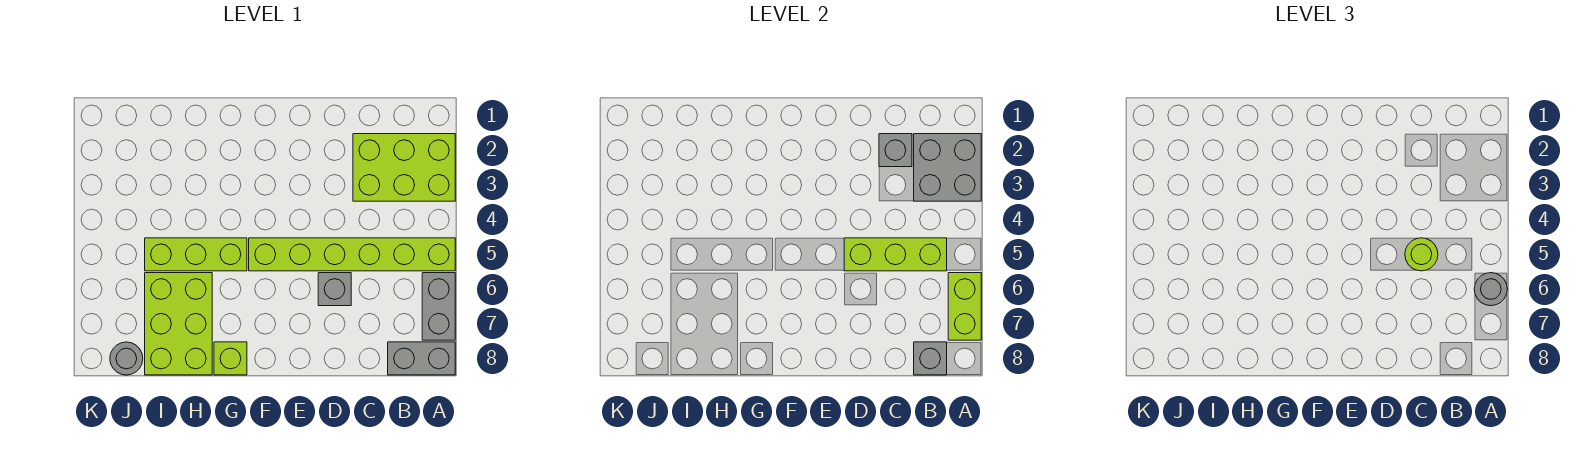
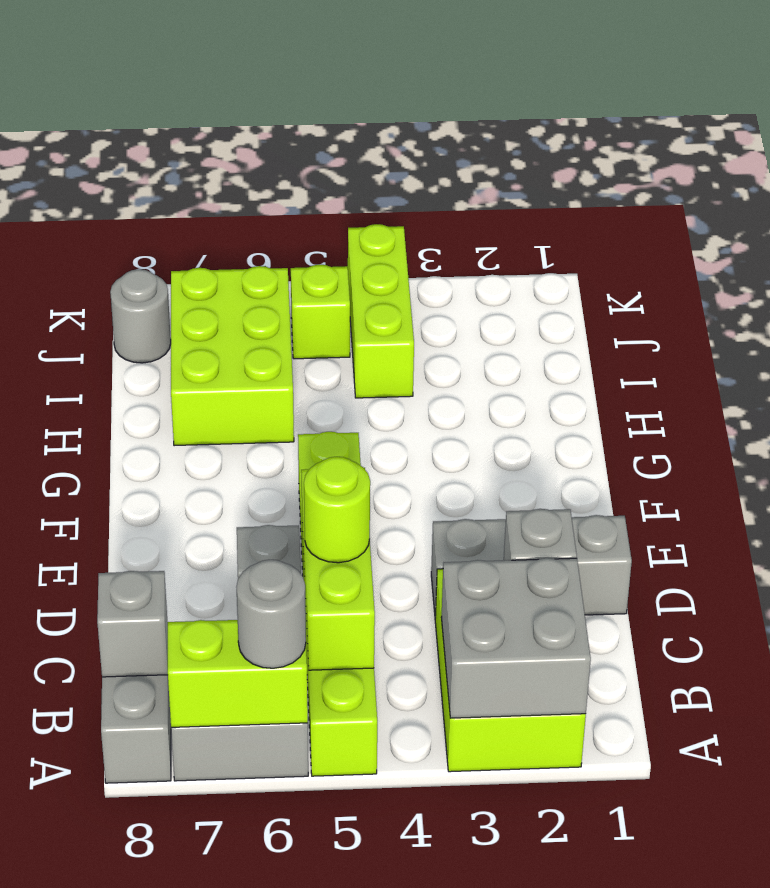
none -> grey brick D1:D3 level 1
lime brick G5:I5 level 1 -> lime brick I4:K4 level 1
lime brick G8 level 1 -> lime brick J5 level 1
lime brick H6:I8 level 1 -> lime brick H6:J7 level 1

